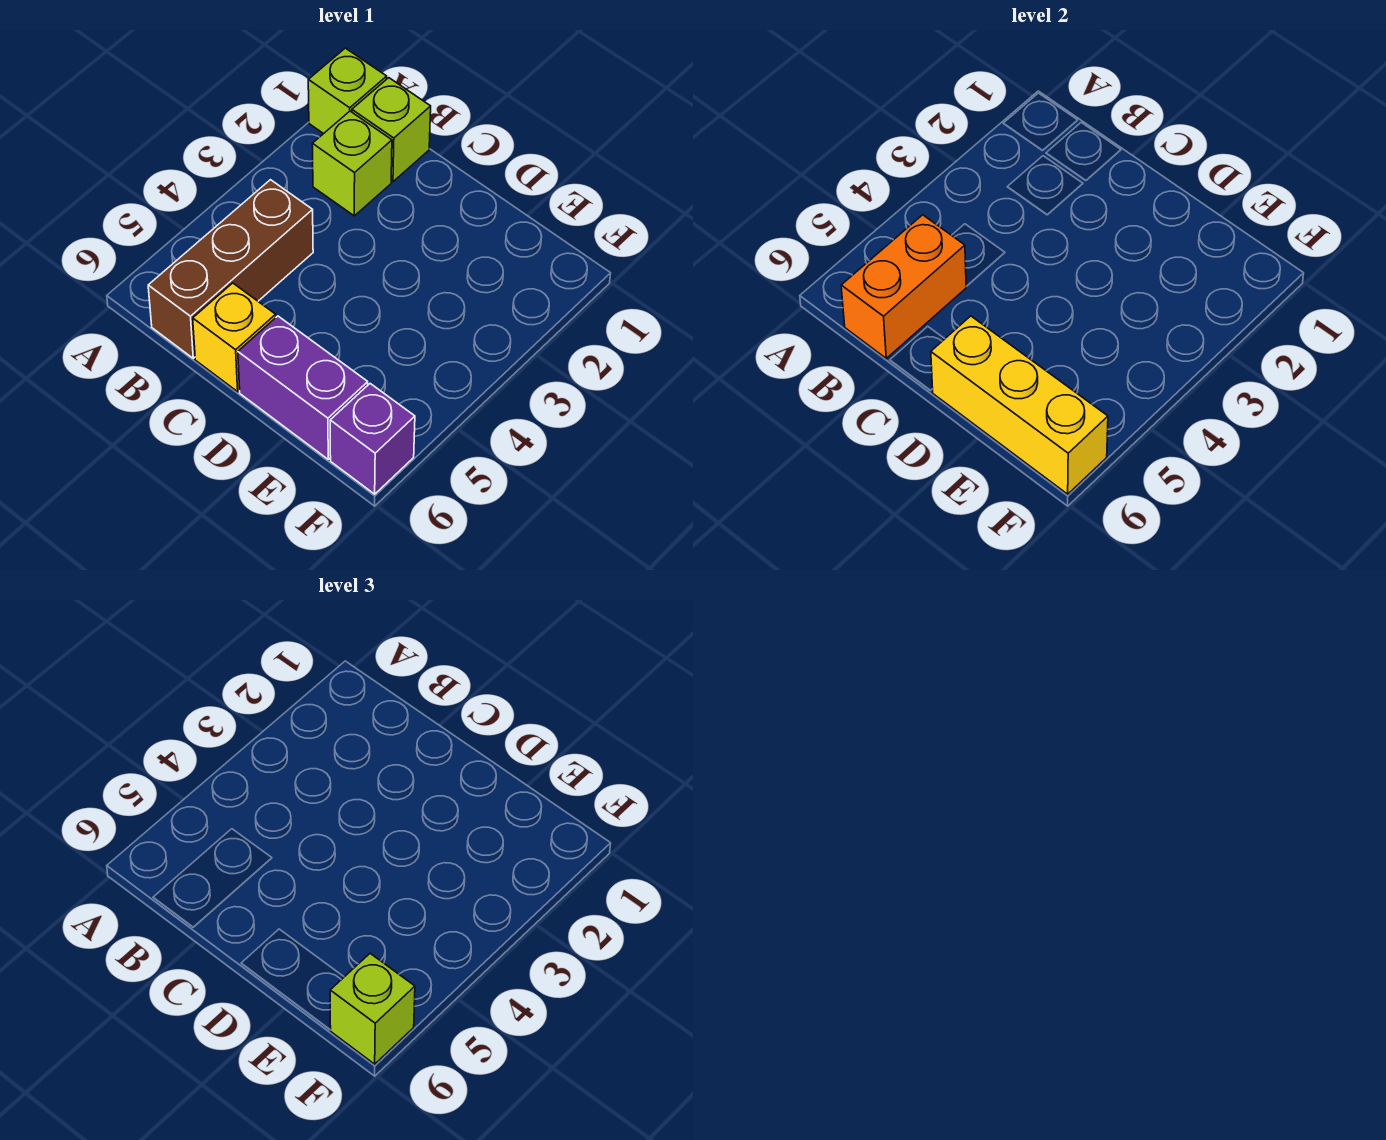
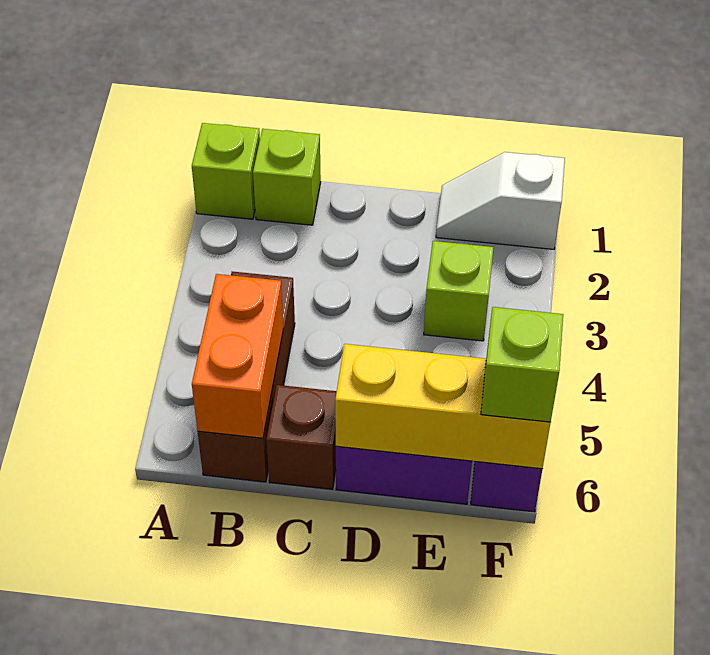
lime brick B2 level 1 -> lime brick E3 level 1
yellow brick C6 level 1 -> brown brick C6 level 1
none -> white slope E1:F1 level 1 top F

